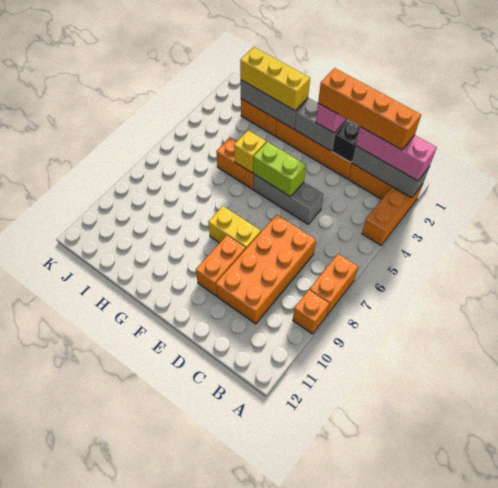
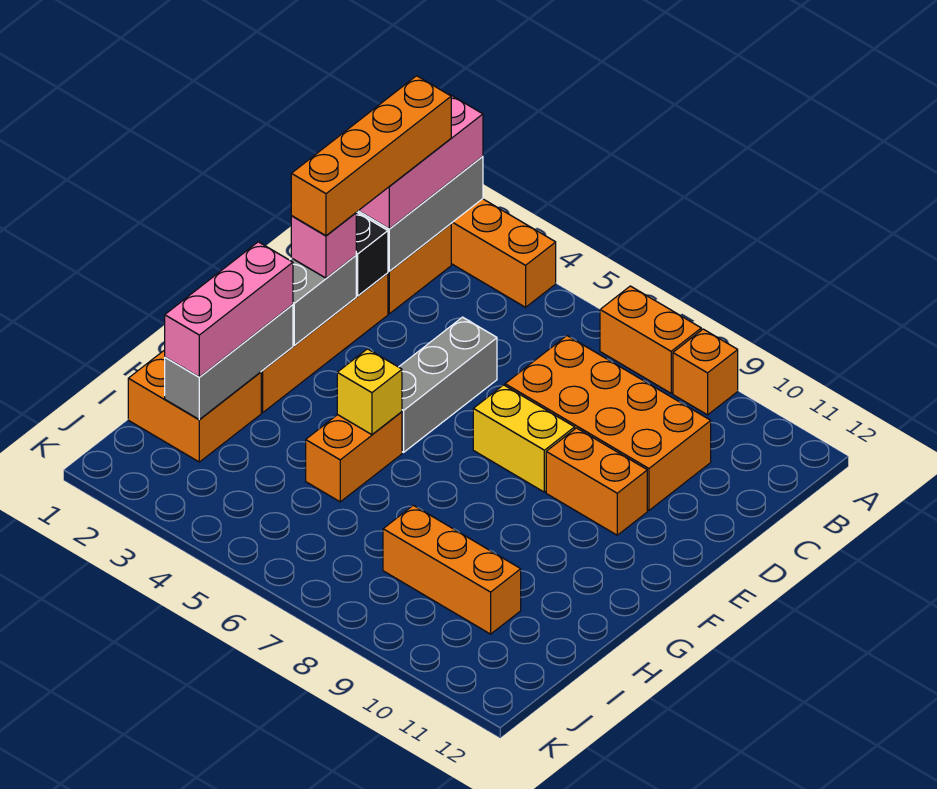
lime brick E5:F5 level 2 -> none
yellow brick E8:F8 level 1 -> yellow brick E7:E8 level 1
yellow brick G2:I2 level 3 -> pink brick G2:I2 level 3
none -> orange brick I8:I10 level 1

